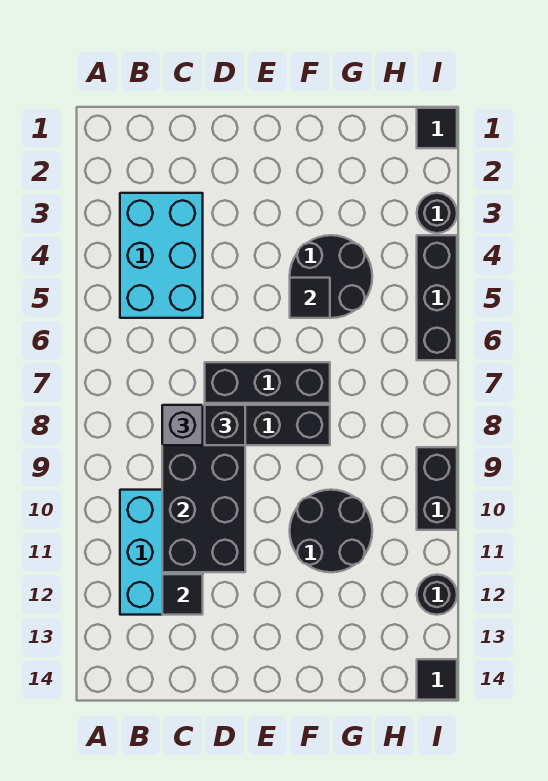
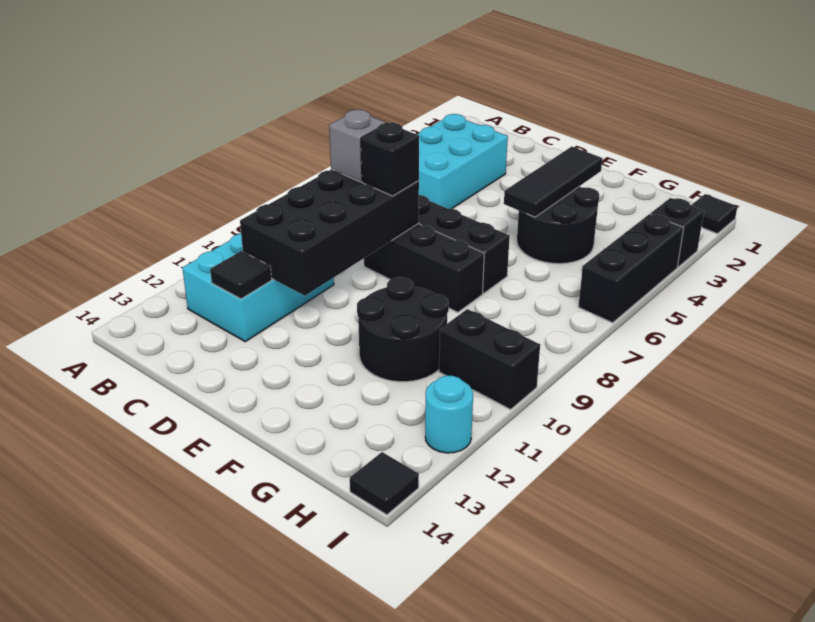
black tile F5 level 2 -> black tile F3:F5 level 2
black round brick I3 level 1 -> black brick I3 level 1
black brick I9:I10 level 1 -> black brick H10:I10 level 1
black round brick I12 level 1 -> cyan round brick I12 level 1

